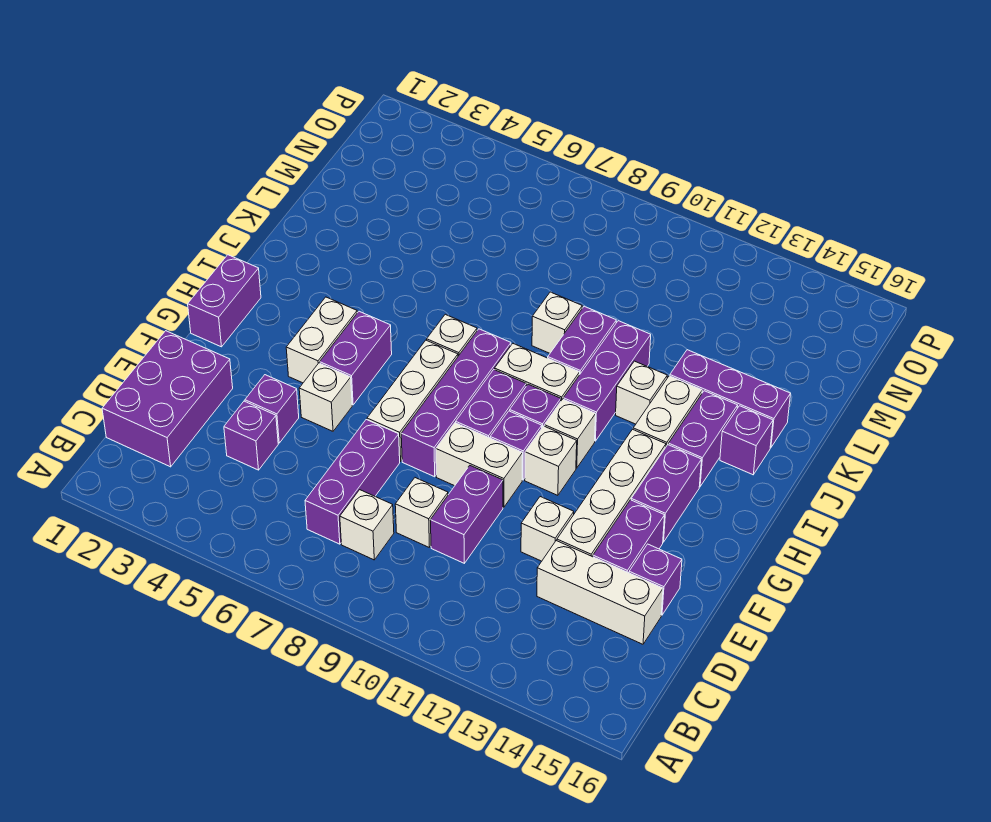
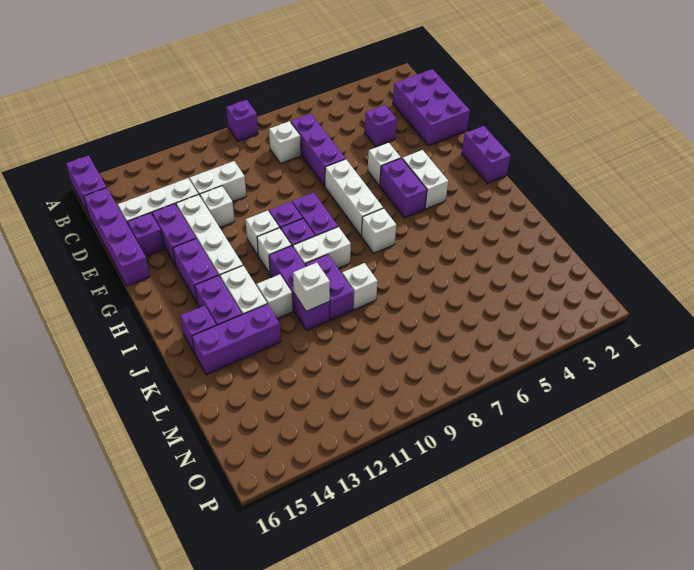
white brick D9 level 1 -> white brick K11 level 2
purple brick D10:E10 level 1 -> purple brick A16:B16 level 1
purple brick E4 level 1 -> purple brick A9 level 1
purple brick F8:I8 level 1 -> purple brick C16:F16 level 1
white brick F9:F10 level 1 -> white brick D11:D12 level 1

